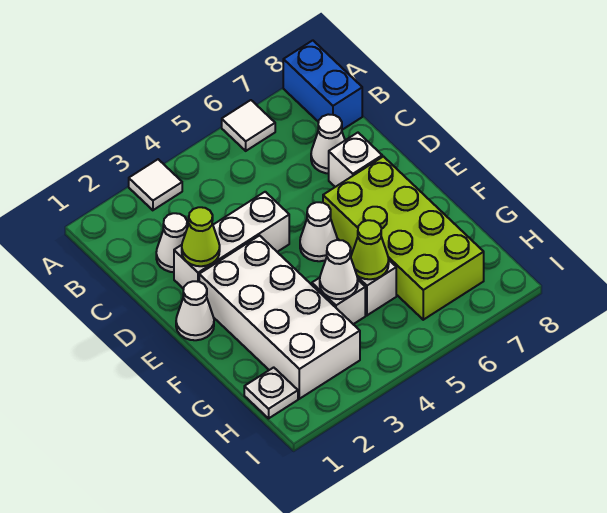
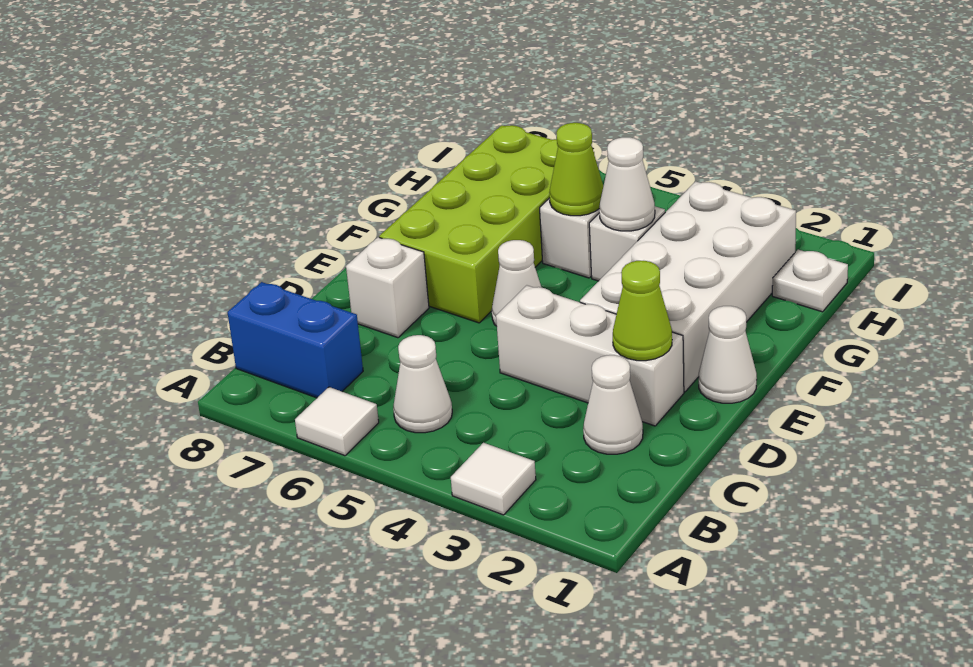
blue brick A8:B8 level 1 -> blue brick B7:B8 level 1
white cone C7 level 1 -> white cone B5 level 1

